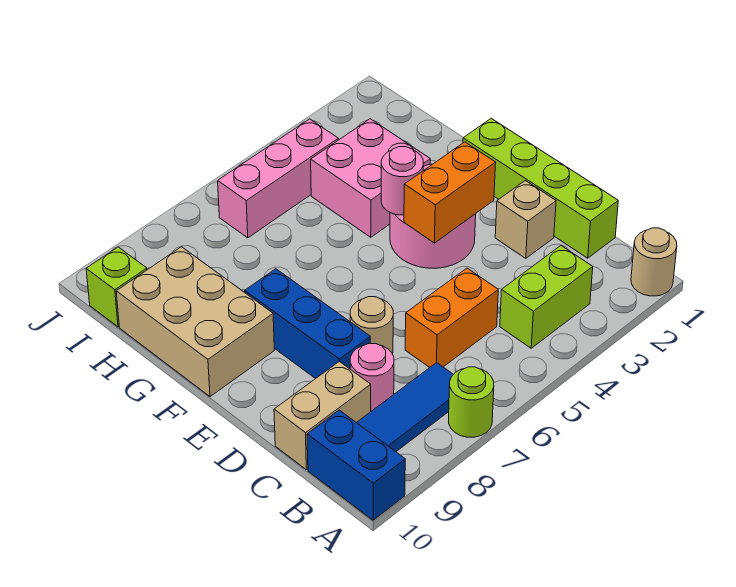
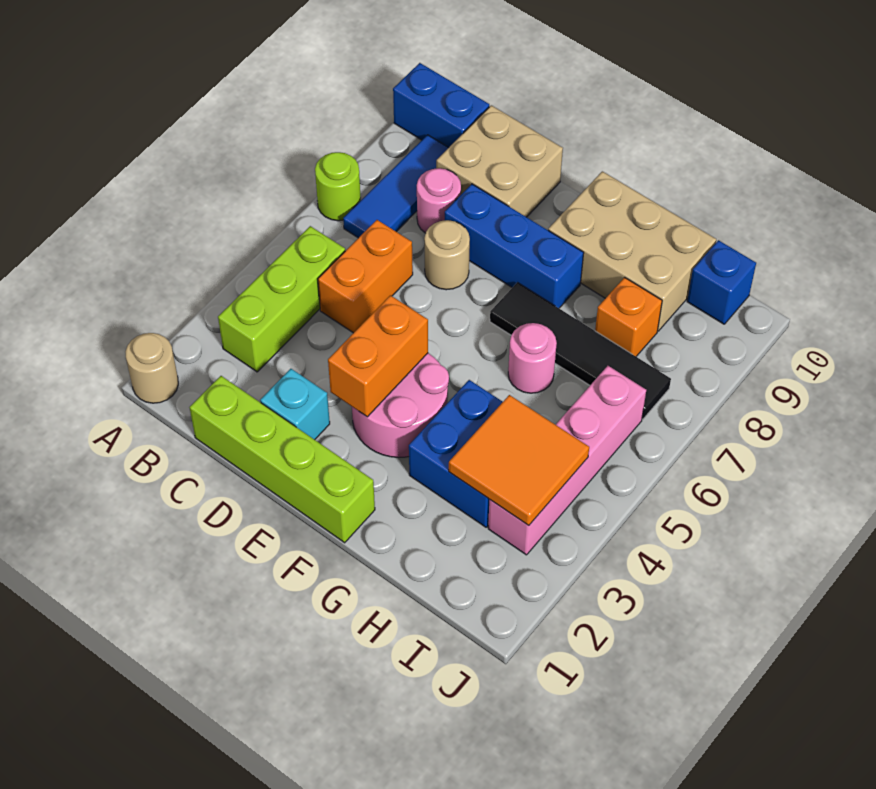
lime brick B3:B4 level 1 -> lime brick B3:B5 level 1
tan brick C9:C10 level 1 -> tan brick C9:D10 level 1
tan brick D2 level 1 -> cyan brick D2 level 1
pink round brick F4 level 2 -> pink round brick G6 level 1
none -> black tile F7:I7 level 1
pink brick G3:H4 level 1 -> blue brick G3:H4 level 1
none -> orange tile H3:I4 level 2
none -> orange brick H8 level 1
pink brick I4:I6 level 1 -> pink brick I3:I6 level 1
lime brick I10 level 1 -> blue brick I10 level 1

